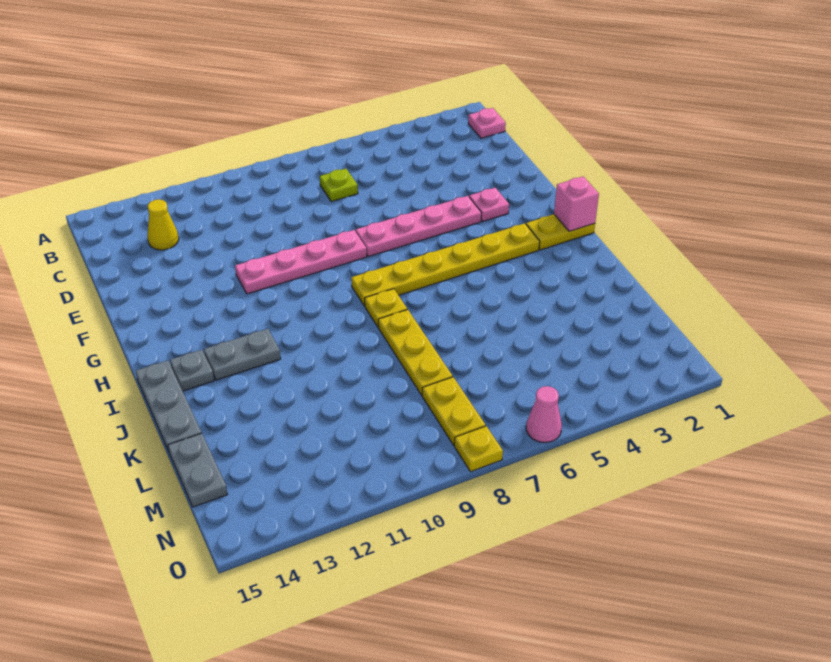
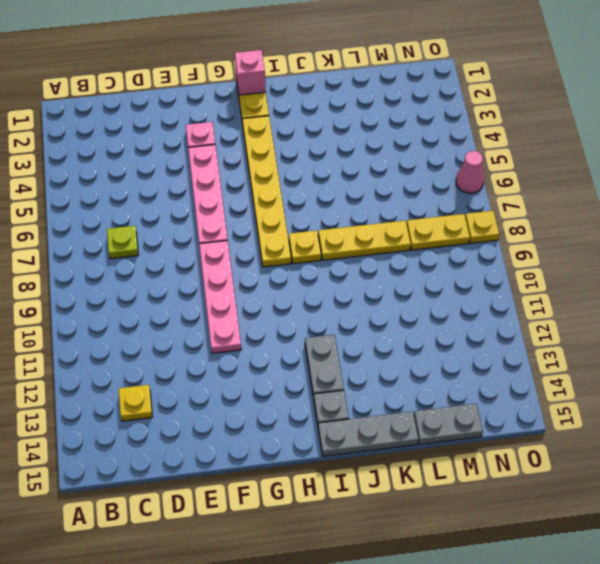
pink plate B1 level 1 -> none
yellow cone C13 level 1 -> yellow plate C13 level 1

